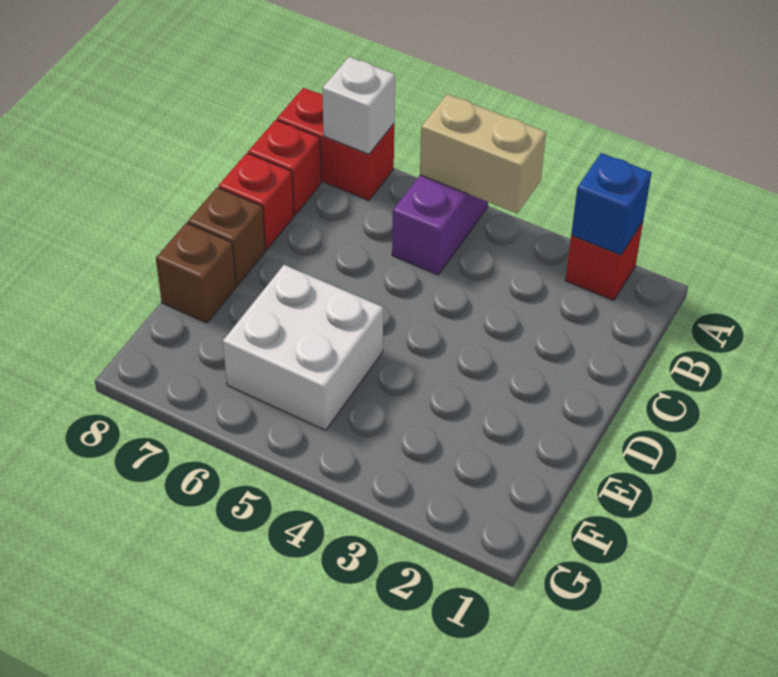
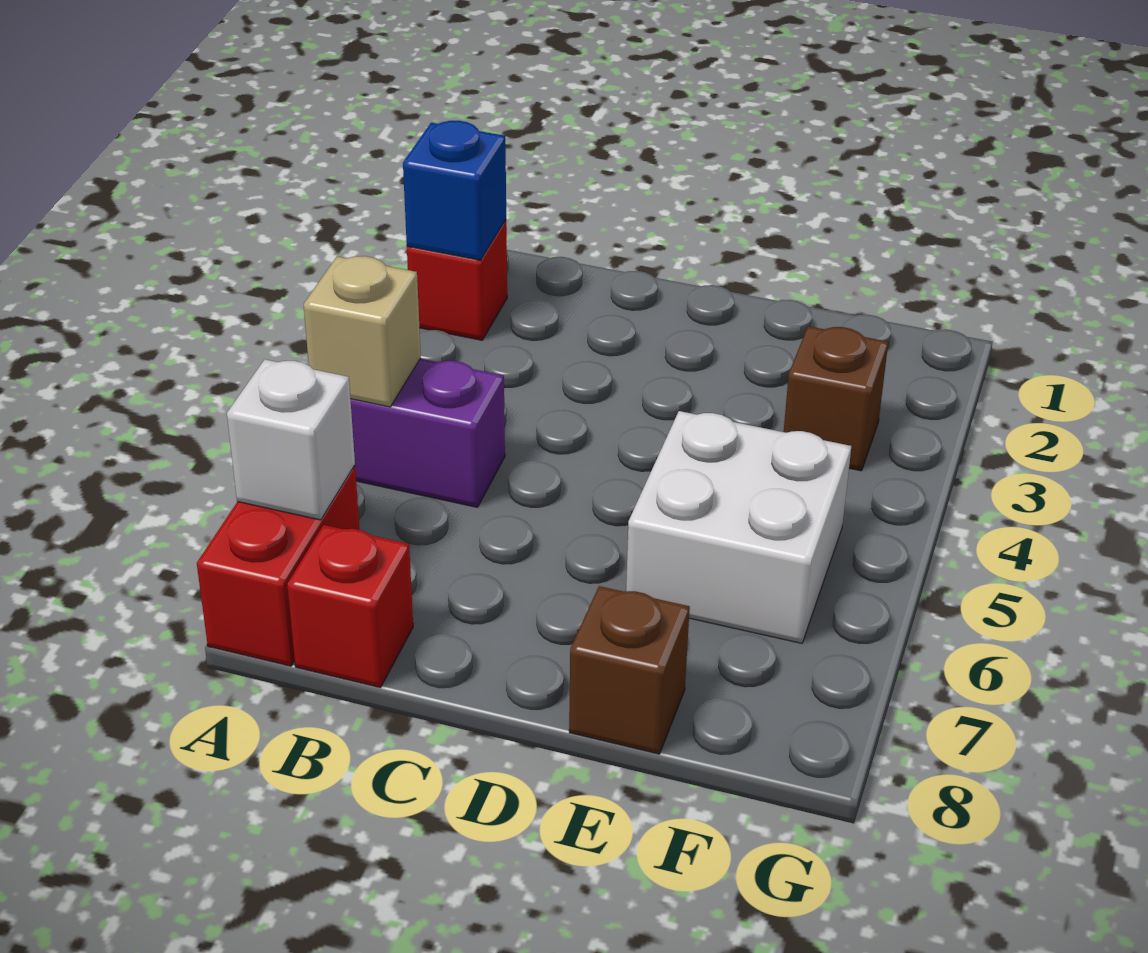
tan brick A4:A5 level 2 -> tan brick A5 level 2
red brick C8 level 1 -> none
brown brick D8 level 1 -> brown brick F3 level 1

